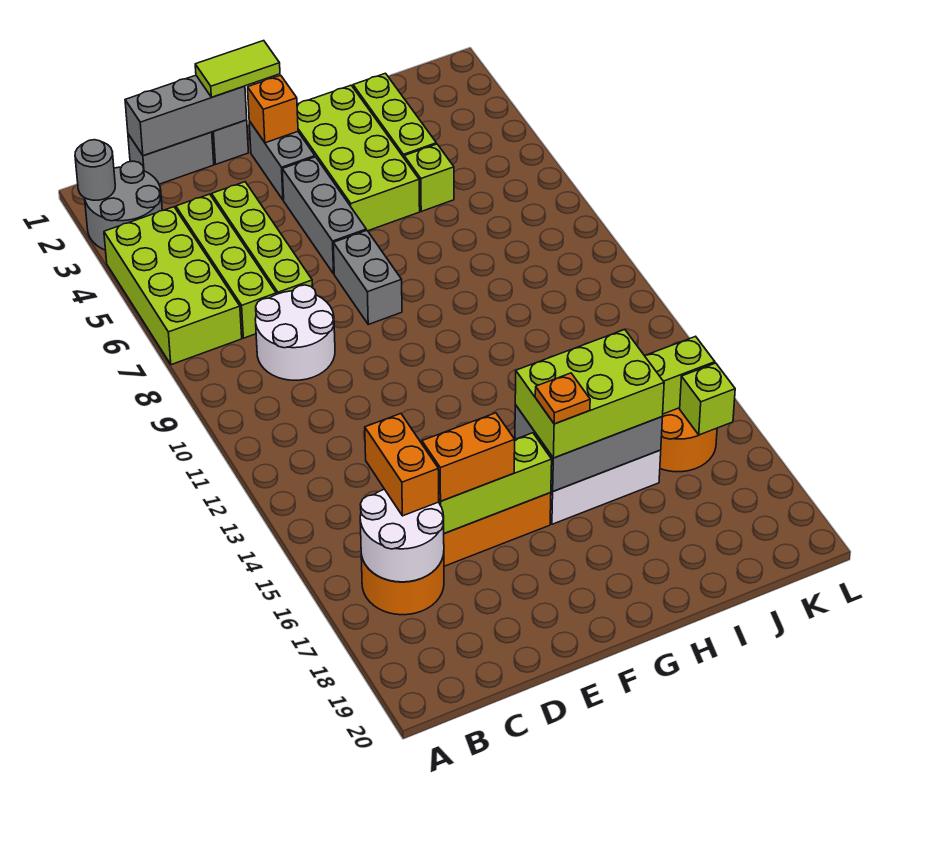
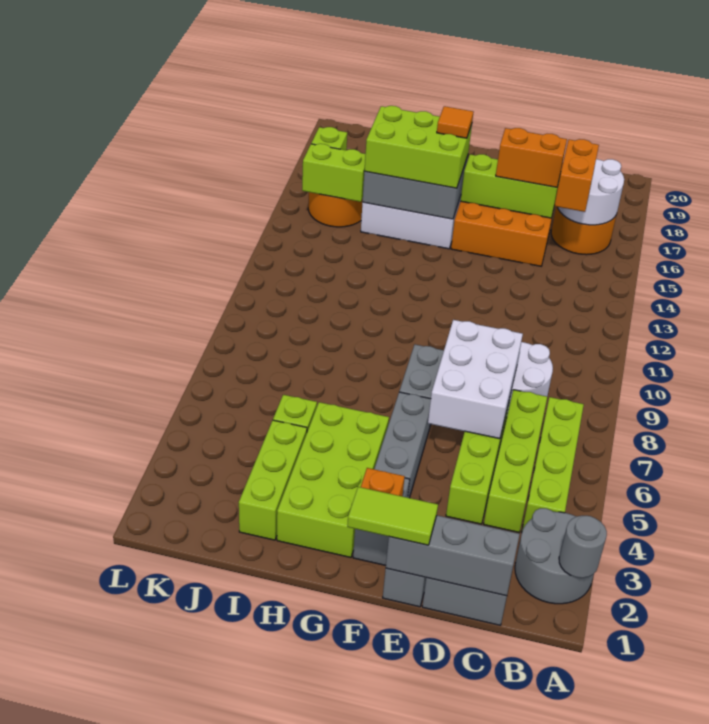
lime brick A4:B7 level 1 -> lime brick B4:B7 level 1
none -> white brick D6:E8 level 2
orange plate G16 level 4 -> orange tile G16 level 4

